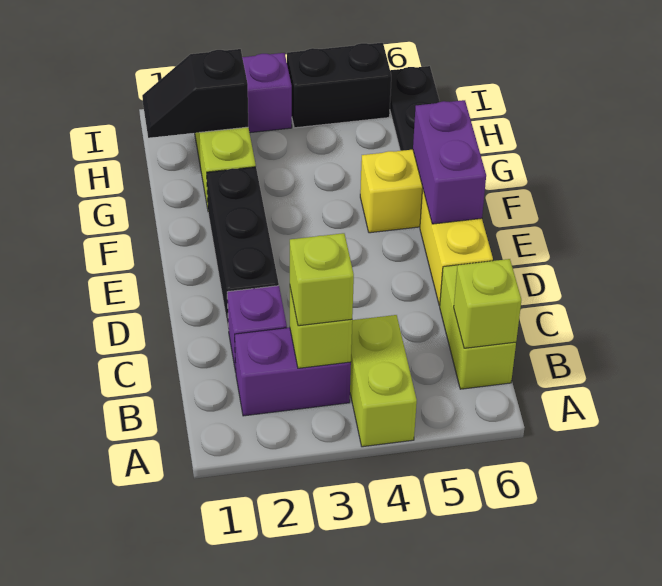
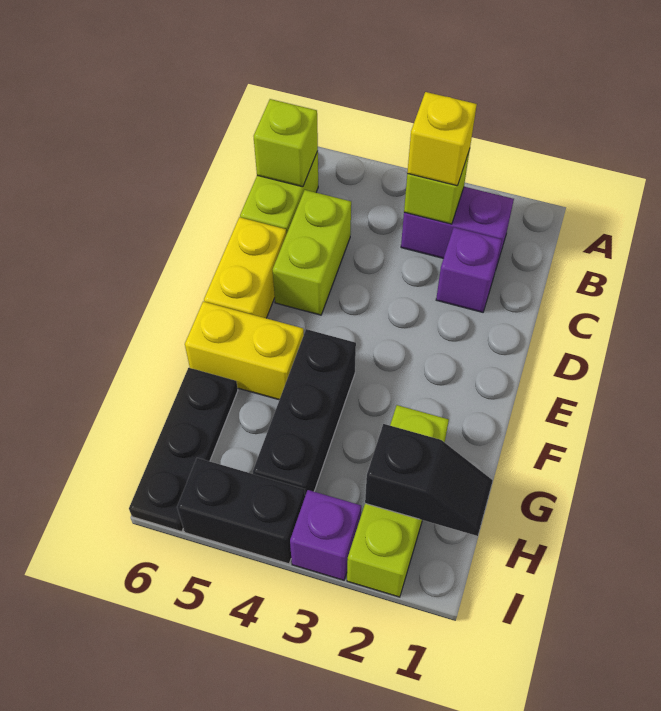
lime brick A4:B4 level 1 -> lime brick C5:D5 level 1
lime brick B3 level 3 -> yellow brick B3 level 3
black brick D2:F2 level 1 -> black brick F4:H4 level 1
purple brick E6:F6 level 2 -> none

